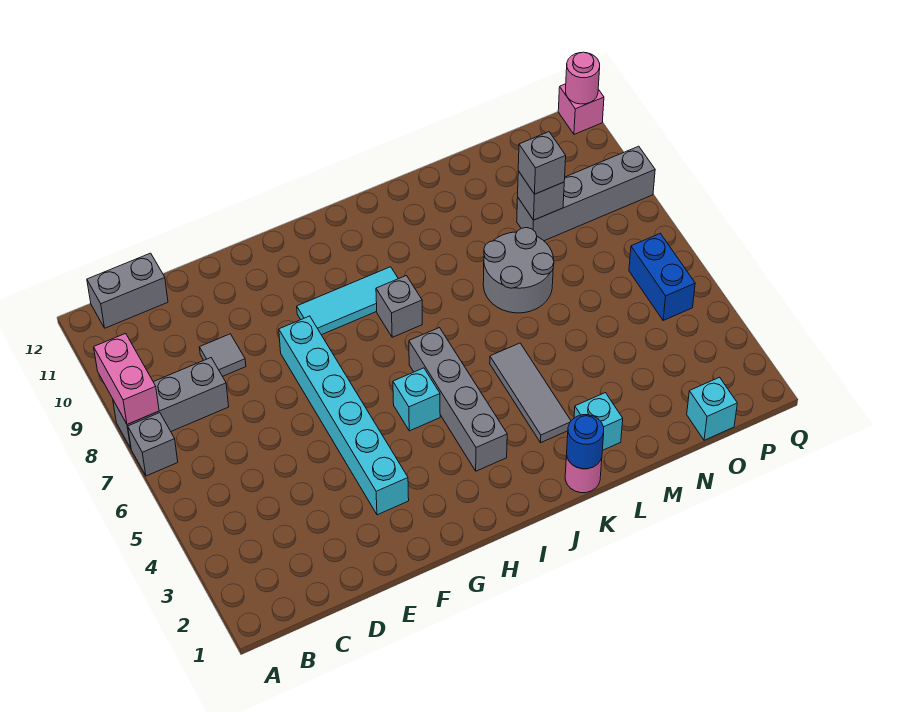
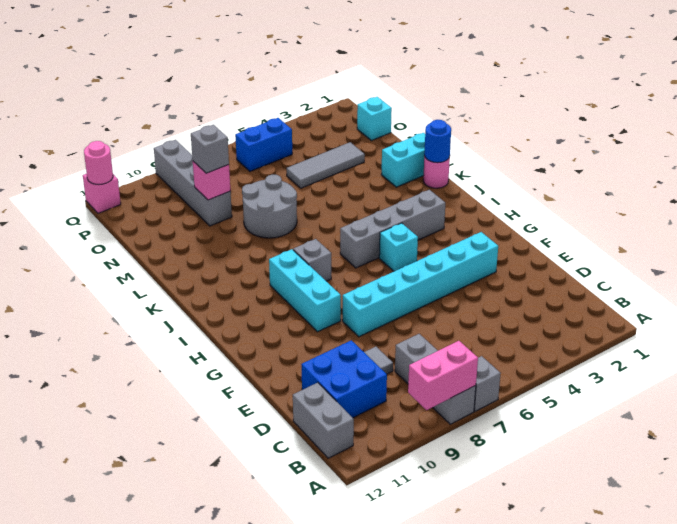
none -> blue brick C10:D11 level 1
cyan tile G9:I9 level 1 -> cyan brick G9:I9 level 1
grey tile K3:K5 level 1 -> grey tile N3:N5 level 1
cyan brick L2 level 1 -> cyan brick L1:L2 level 1
grey brick N9 level 2 -> pink brick N9 level 2

